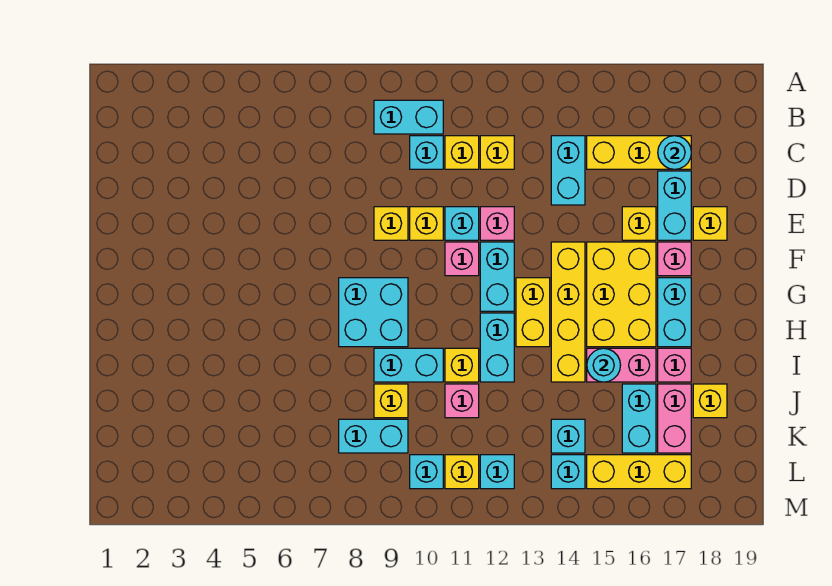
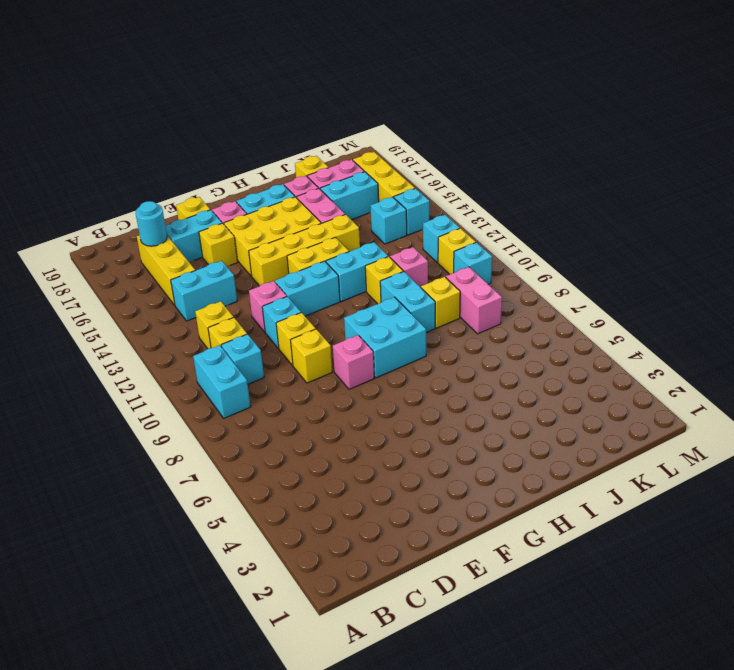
pink brick F11 level 1 -> pink brick F8 level 1
cyan round brick I15 level 2 -> none
cyan brick K8:K9 level 1 -> pink brick K8:K9 level 1

